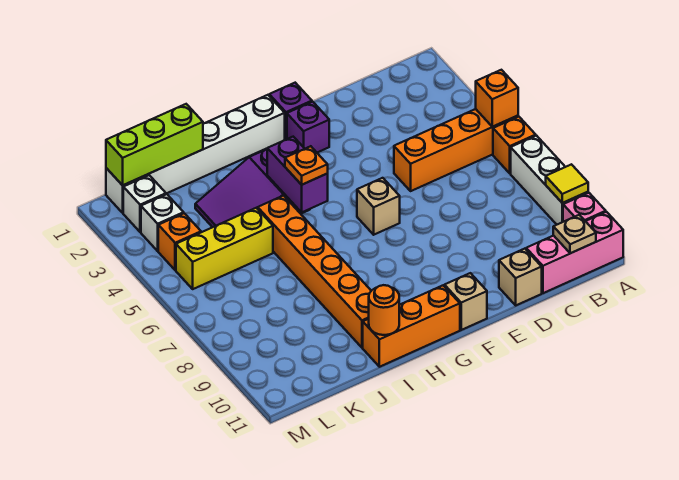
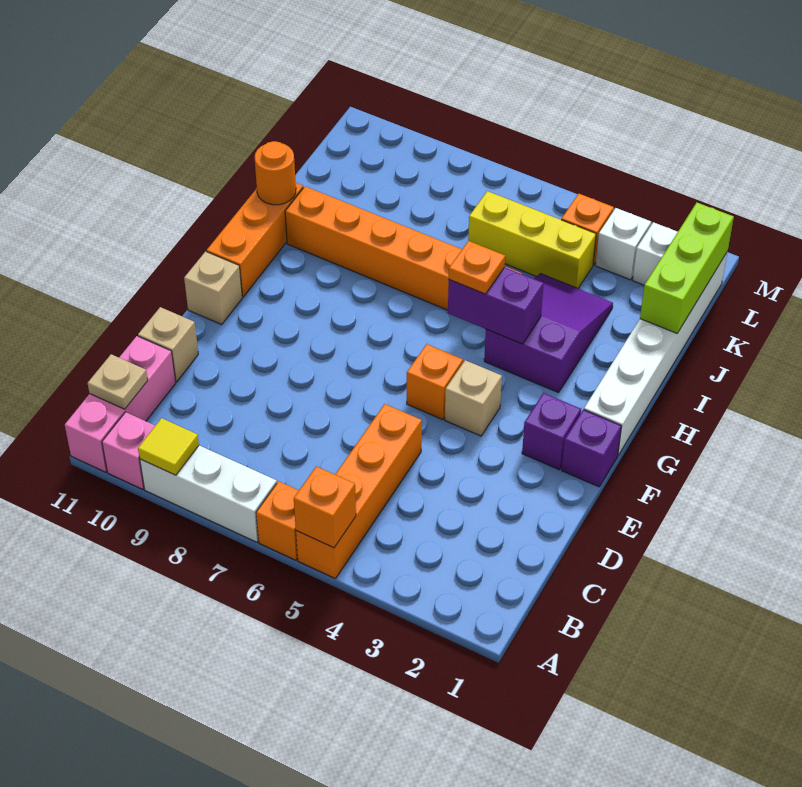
none -> orange brick F5 level 1
tan brick F6 level 1 -> tan brick F4 level 1
yellow brick J5:L5 level 1 -> yellow brick K4:K6 level 1

